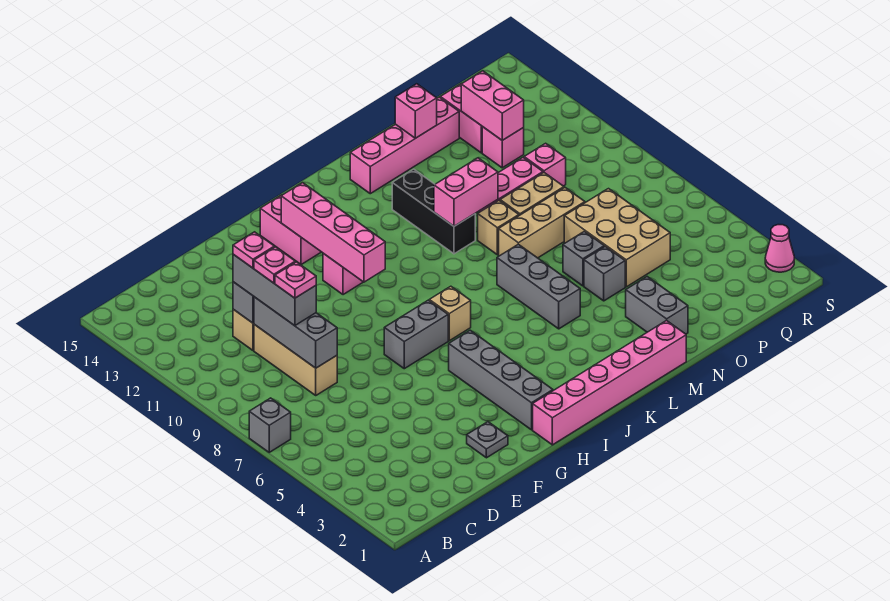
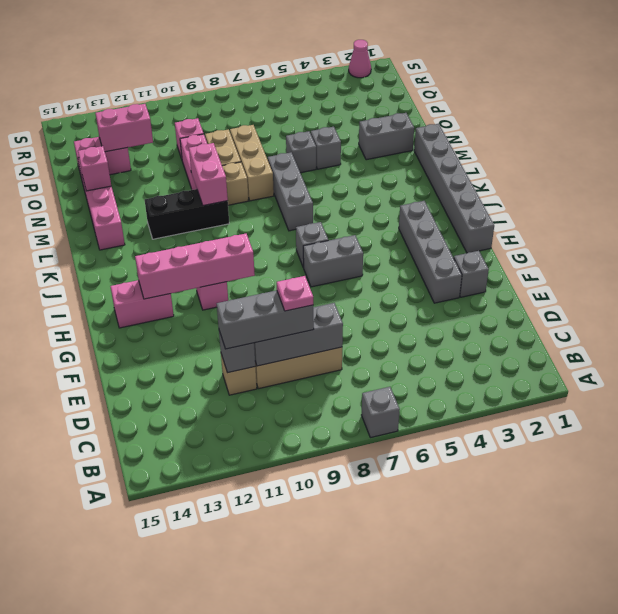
pink plate D10 level 4 -> none
pink plate D11 level 4 -> none
grey plate F2 level 1 -> grey brick F2 level 1
grey brick G7:H7 level 1 -> grey brick H6:H7 level 1
pink brick H1:M1 level 1 -> grey brick H1:M1 level 1
grey brick H2:H5 level 1 -> grey brick F3:I3 level 1
tan brick I7 level 1 -> grey brick I7 level 1
grey brick L5:L7 level 1 -> grey brick K7:M7 level 1
tan brick O5:P7 level 1 -> none
pink brick P12 level 1 -> none

